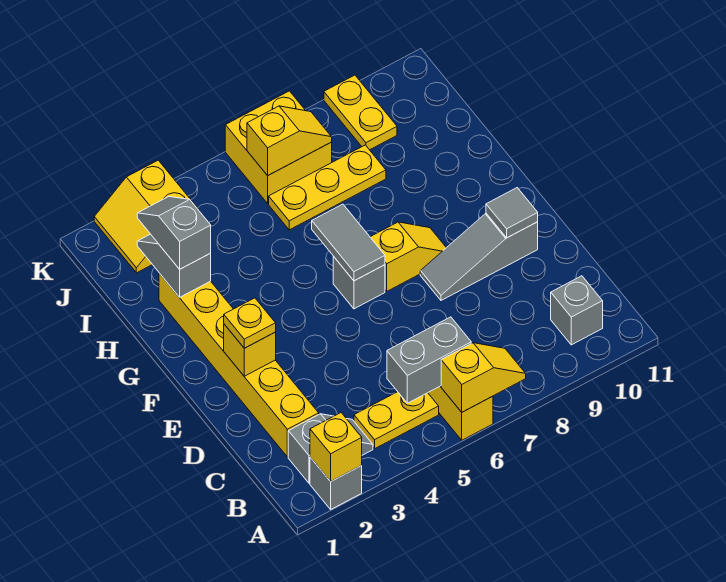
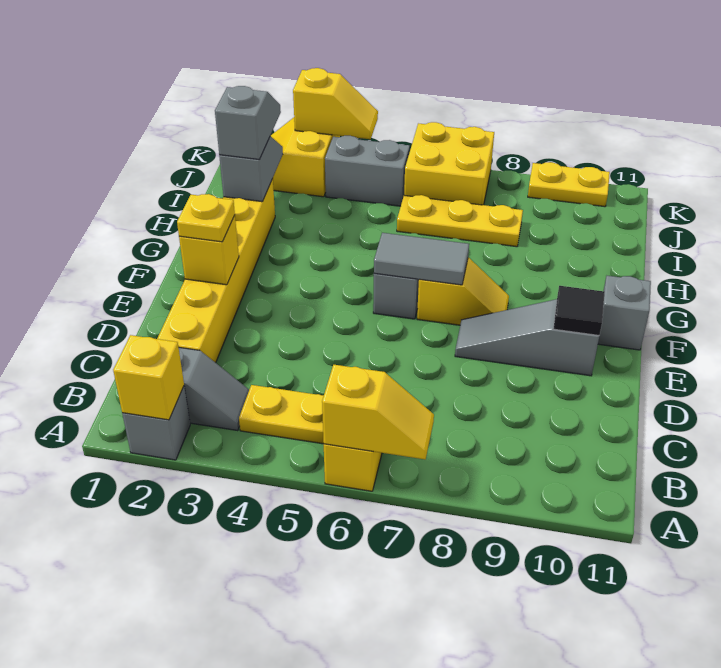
grey brick B5:B6 level 2 -> grey brick J4:J5 level 1
grey brick B10 level 1 -> grey brick F11 level 1
grey tile E10 level 2 -> black tile E10 level 2
grey tile F6:G6 level 2 -> grey tile F6:F7 level 2
yellow slope J6:J7 level 2 top 6 -> yellow slope K3:K4 level 2 top 3
yellow plate J9:K9 level 1 -> yellow plate K9:K10 level 1

